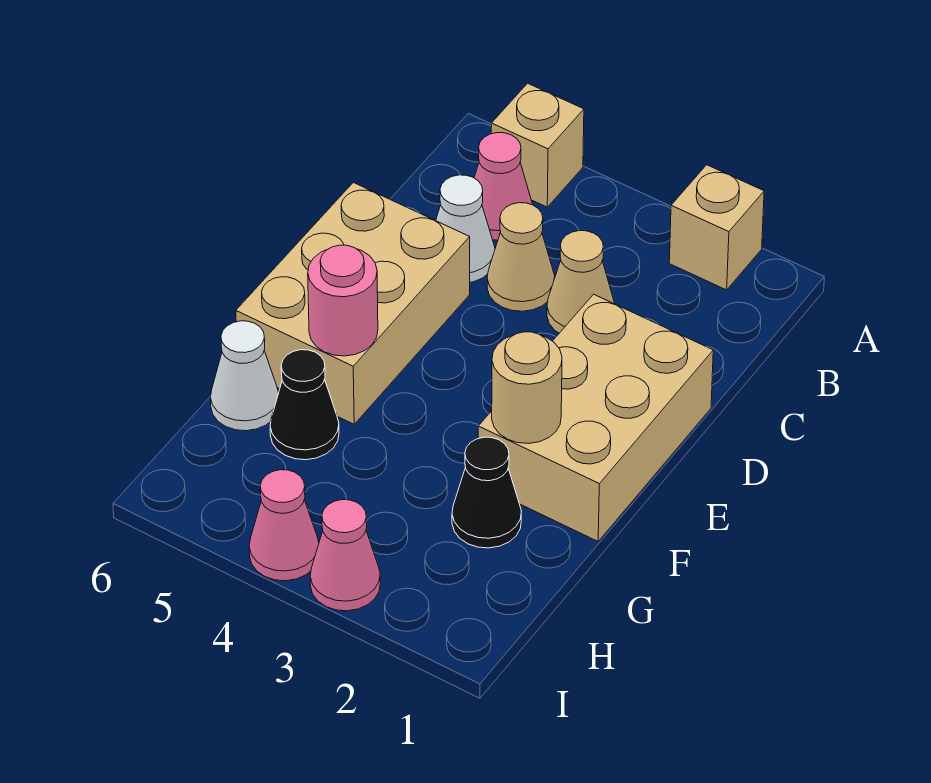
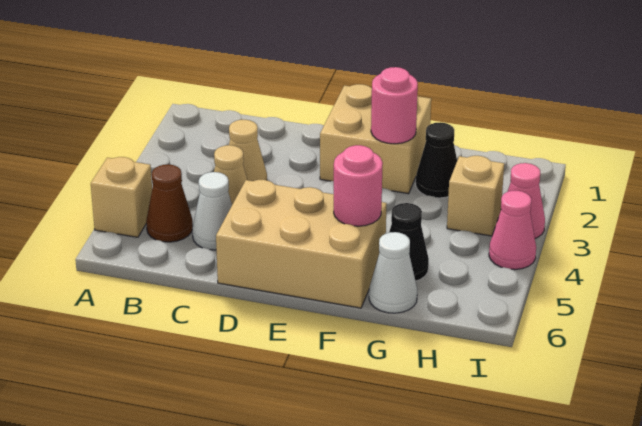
tan brick A2 level 1 -> tan brick H3 level 1
pink cone B5 level 1 -> brown cone B5 level 1
tan brick D1:F2 level 1 -> tan brick E1:F2 level 1
tan round brick F2 level 2 -> pink round brick F2 level 2

